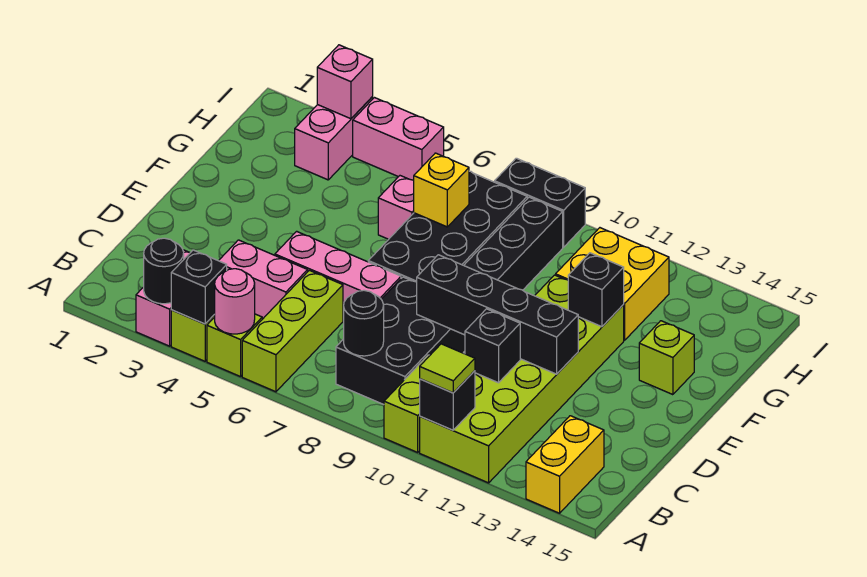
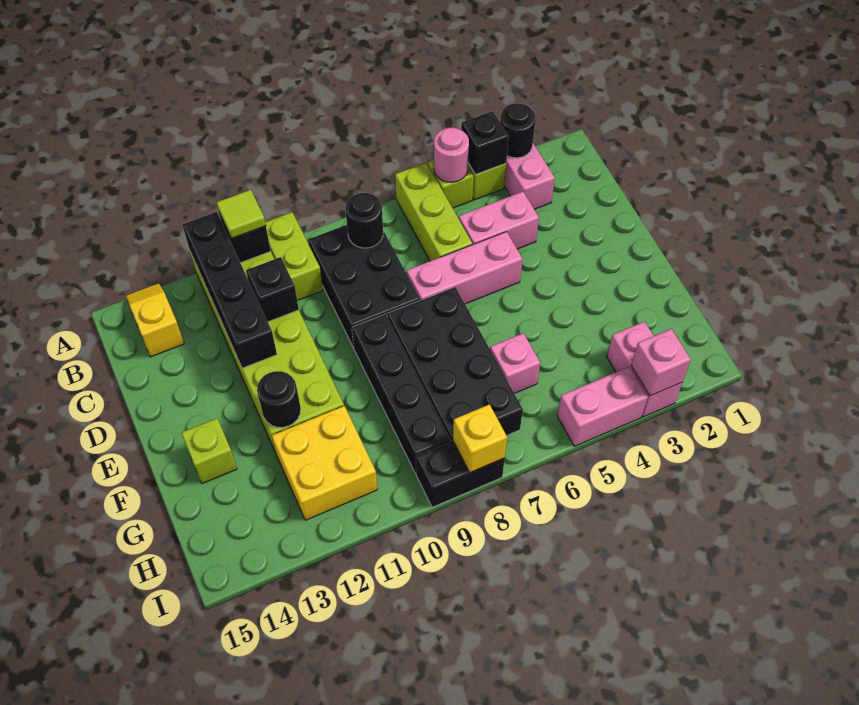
yellow brick A14:B14 level 1 -> yellow slope A14:B14 level 1 top B
black brick D9:D12 level 2 -> black brick A12:D12 level 2
black brick F12 level 2 -> black round brick F12 level 2
yellow brick G7 level 2 -> yellow brick I8 level 2

